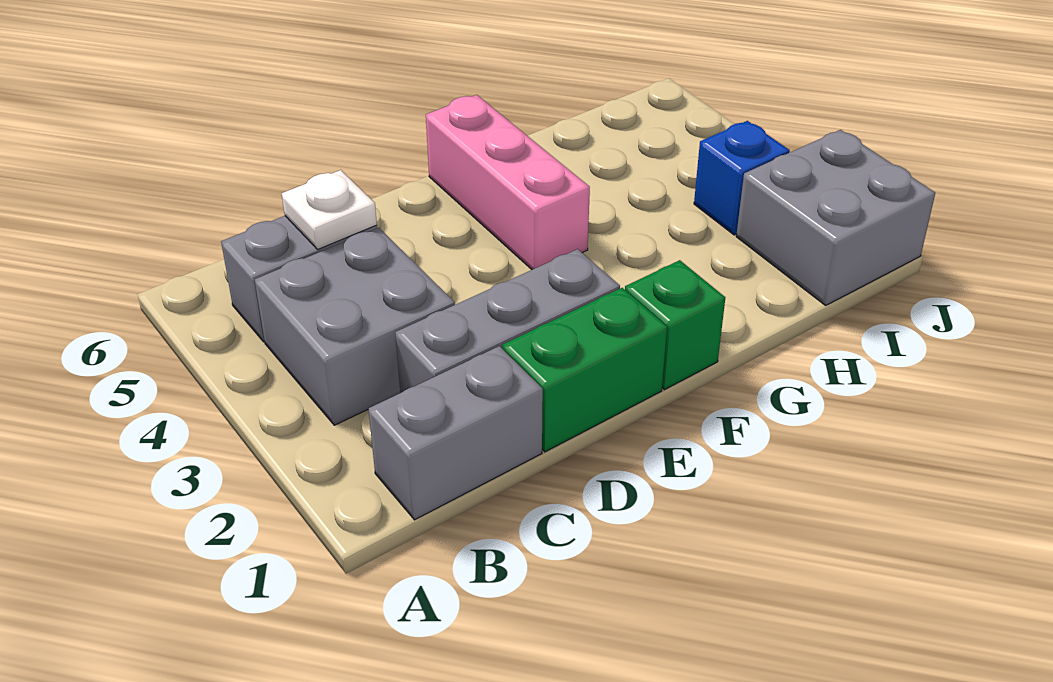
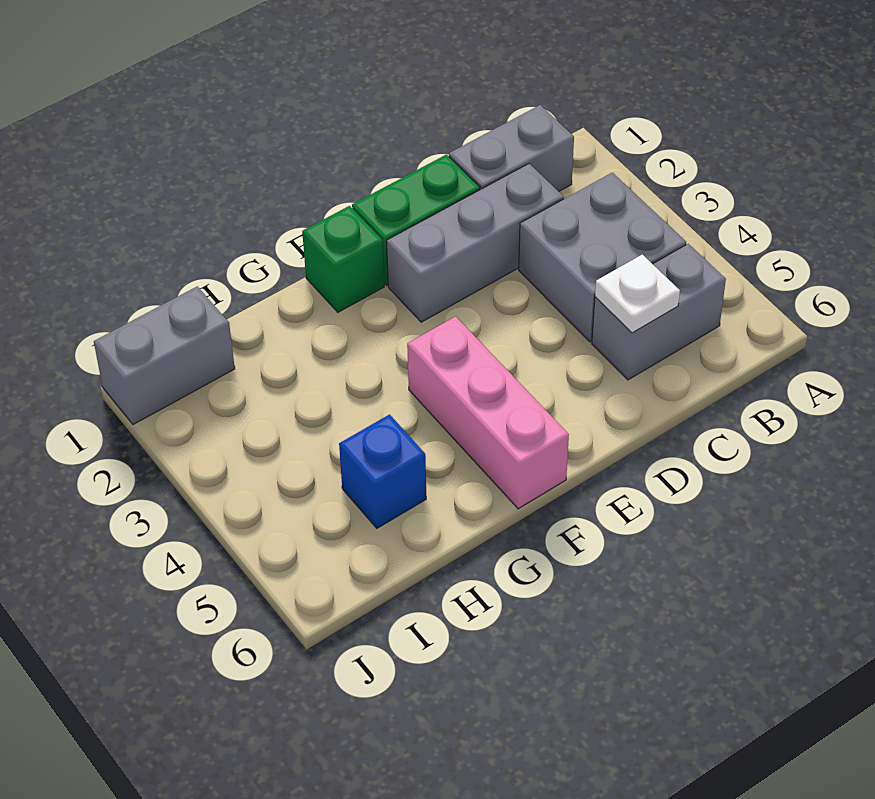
grey brick I1:J2 level 1 -> grey brick I1:J1 level 1
blue brick I3 level 1 -> blue brick H5 level 1

